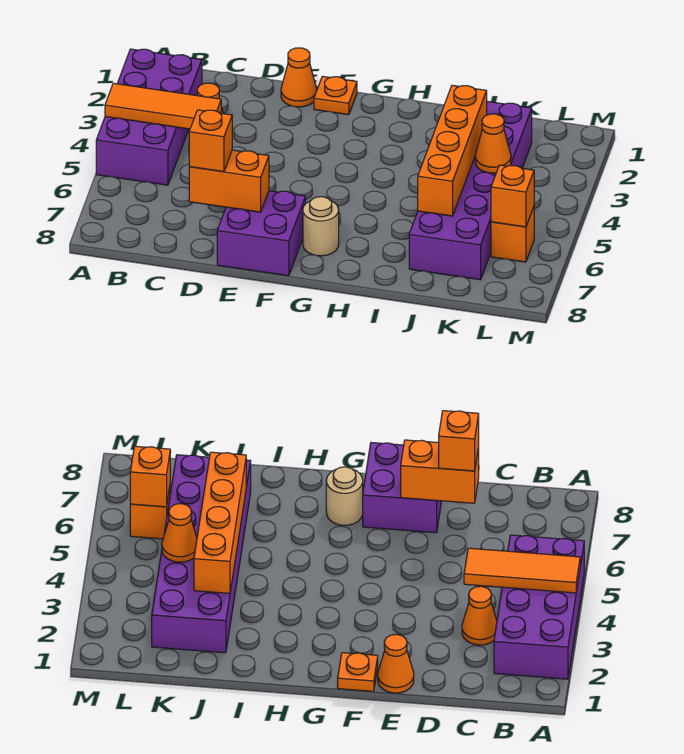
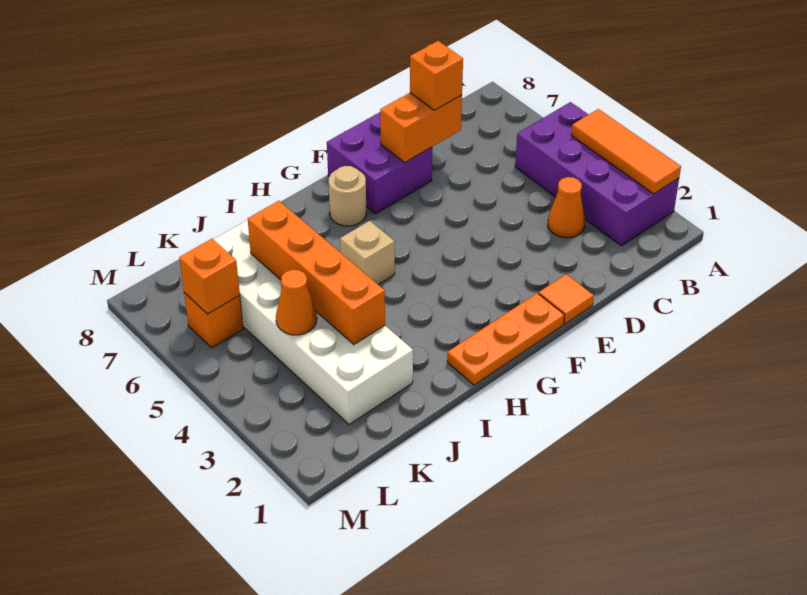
orange tile A4:C4 level 2 -> orange tile A2:A4 level 2
orange cone E1 level 1 -> orange tile E1 level 1
orange plate F1 level 1 -> orange plate F1:H1 level 1
none -> tan brick H5 level 1
purple brick J2:K7 level 1 -> white brick J2:K7 level 1

